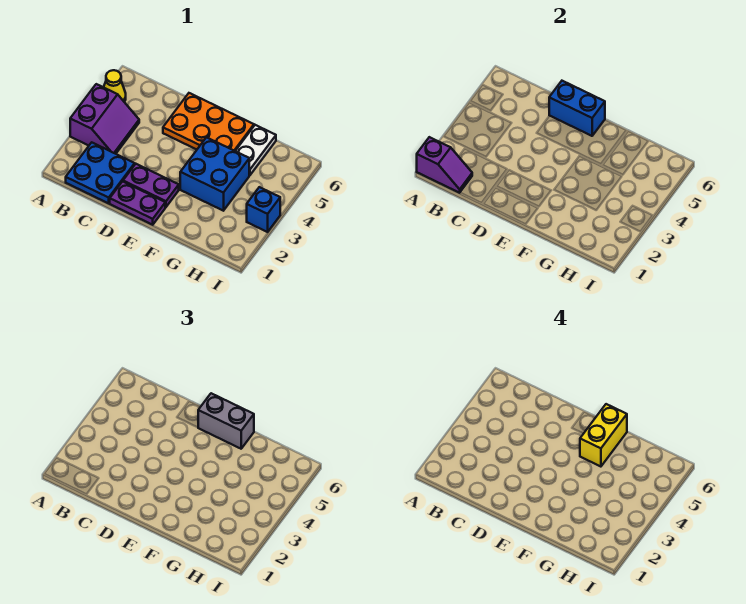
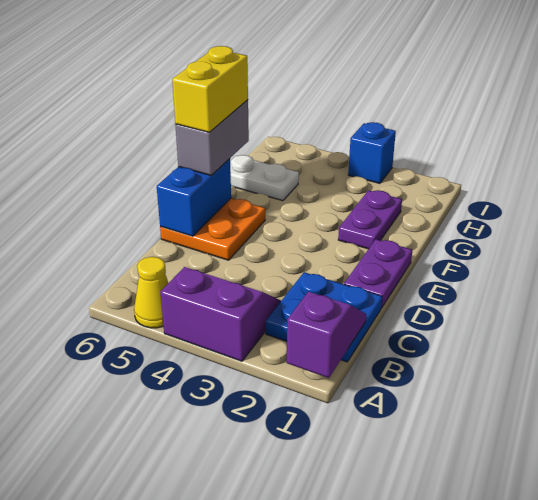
purple plate D2:E2 level 1 -> purple plate F2:G2 level 1
orange plate D5:F6 level 1 -> orange plate D5:E6 level 1
blue brick F3:G4 level 1 -> none
yellow brick F5:F6 level 4 -> yellow brick E6:F6 level 4

